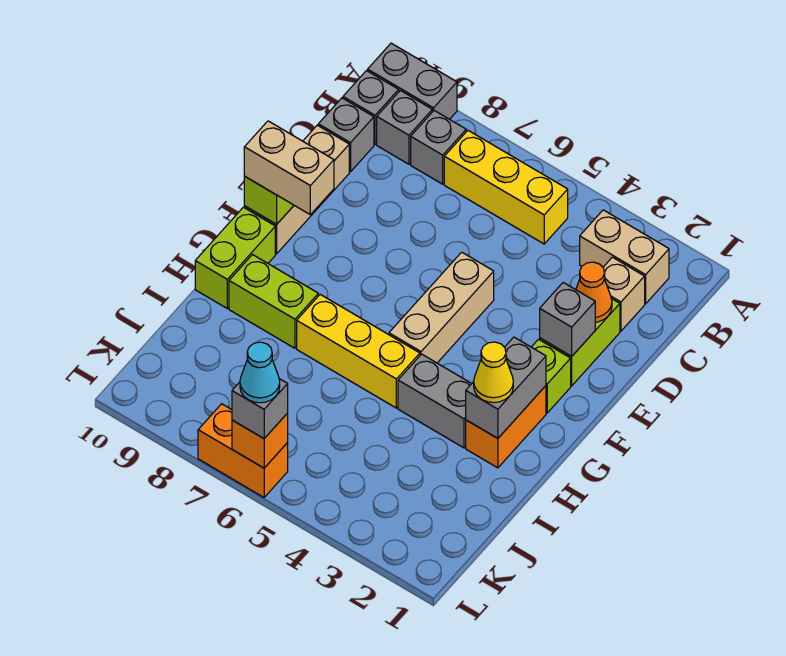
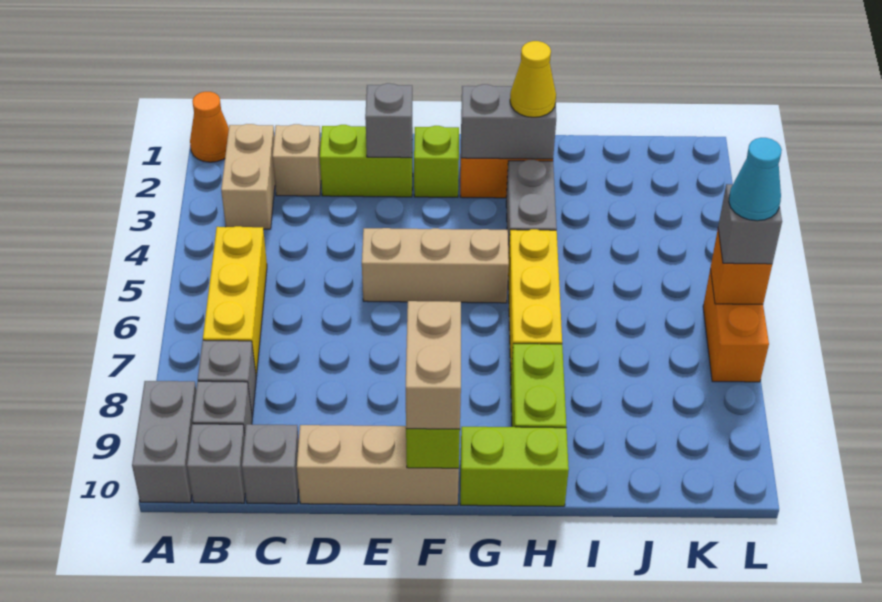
orange cone D2 level 2 -> orange cone A1 level 1

